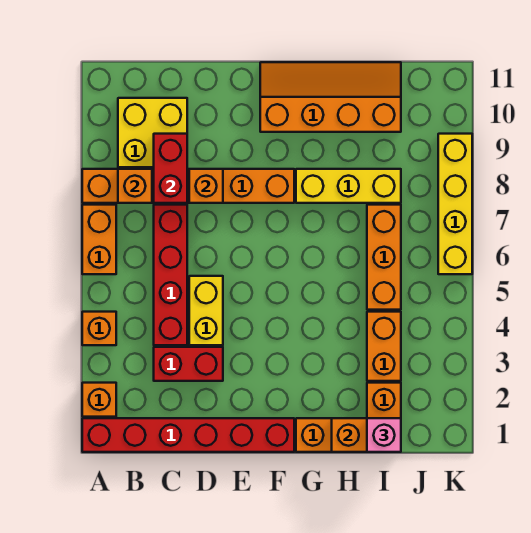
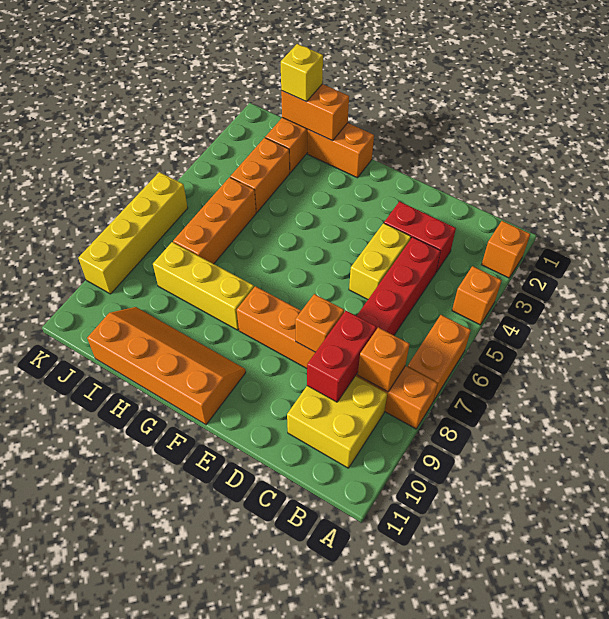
red brick A1:F1 level 1 -> none
orange slope F10:I11 level 1 top 10 -> orange slope F10:I11 level 1 top 11
pink brick I1 level 3 -> yellow brick I1 level 3

